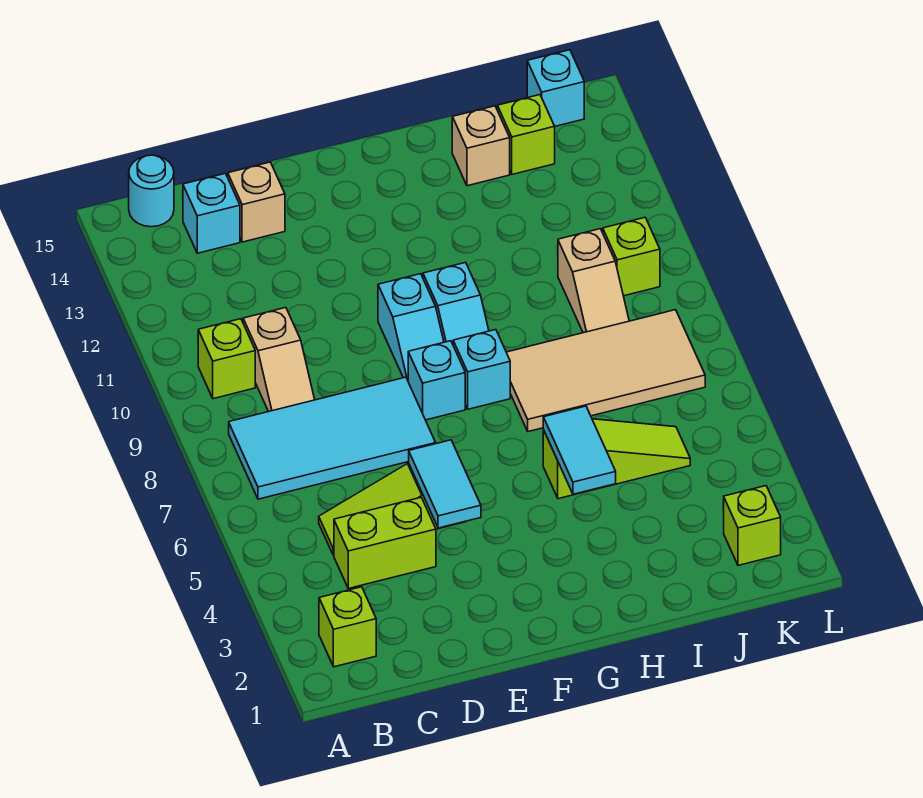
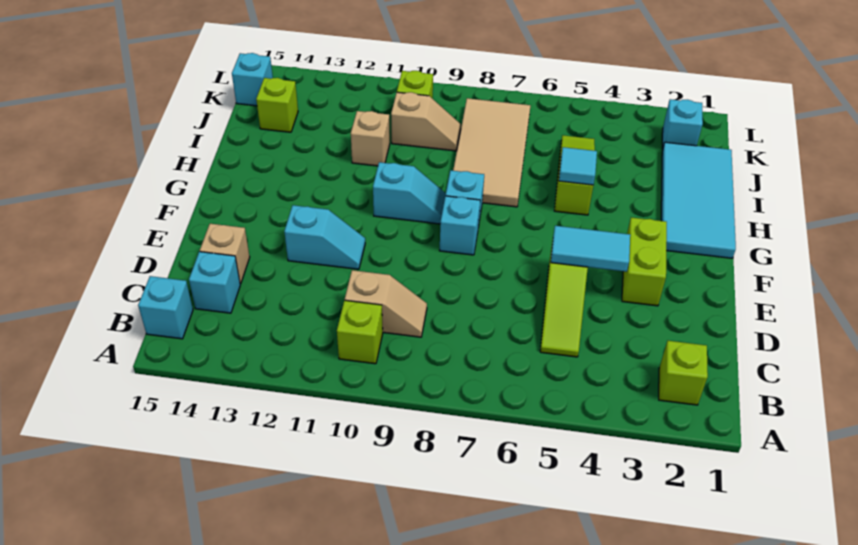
cyan tile B7:E8 level 1 -> cyan tile G1:J2 level 1
cyan round brick B15 level 1 -> cyan brick B15 level 1
lime brick C4:D4 level 1 -> lime brick E3:F3 level 1
cyan slope F9:F10 level 1 top 10 -> cyan slope E11:E12 level 1 top 12
cyan tile H4:H5 level 2 -> cyan tile H5 level 2
tan brick I14 level 1 -> tan brick I11 level 1
lime brick K2 level 1 -> cyan brick K2 level 1

